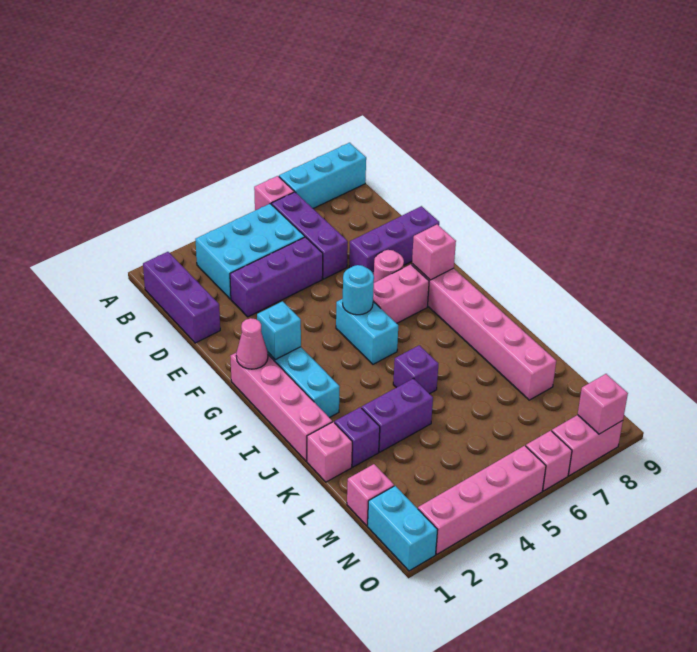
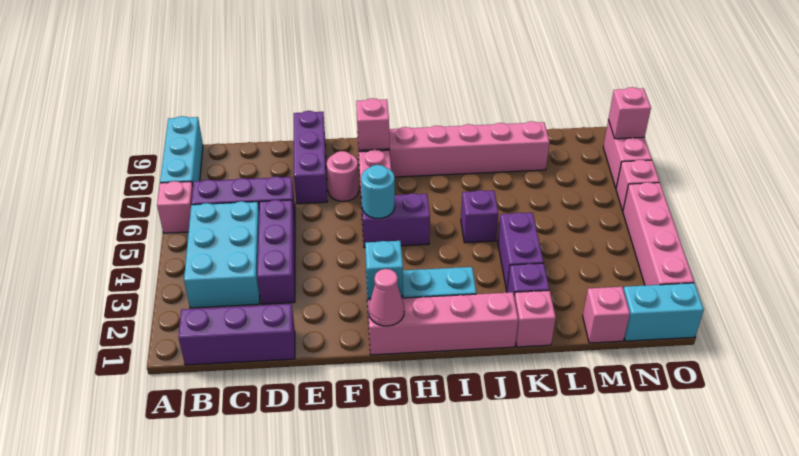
cyan brick G5:H5 level 1 -> purple brick G5:H5 level 1

